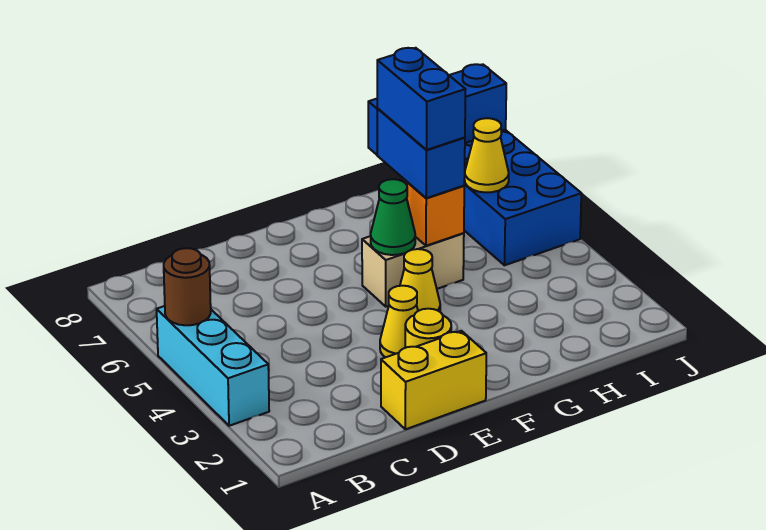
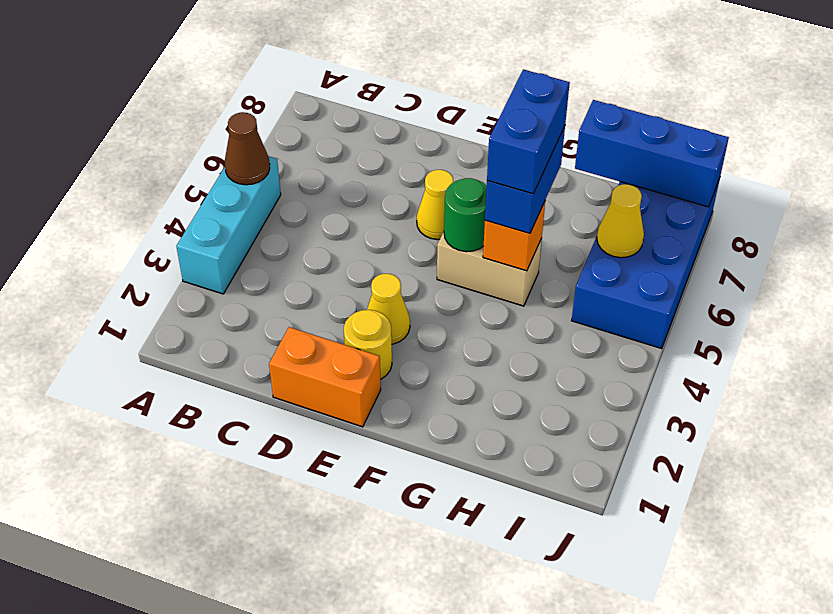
brown round brick A5 level 2 -> brown cone A5 level 2
yellow brick D1:E1 level 1 -> orange brick D1:E1 level 1
yellow cone F4 level 1 -> yellow cone E6 level 1
green cone F5 level 2 -> green round brick F5 level 2

